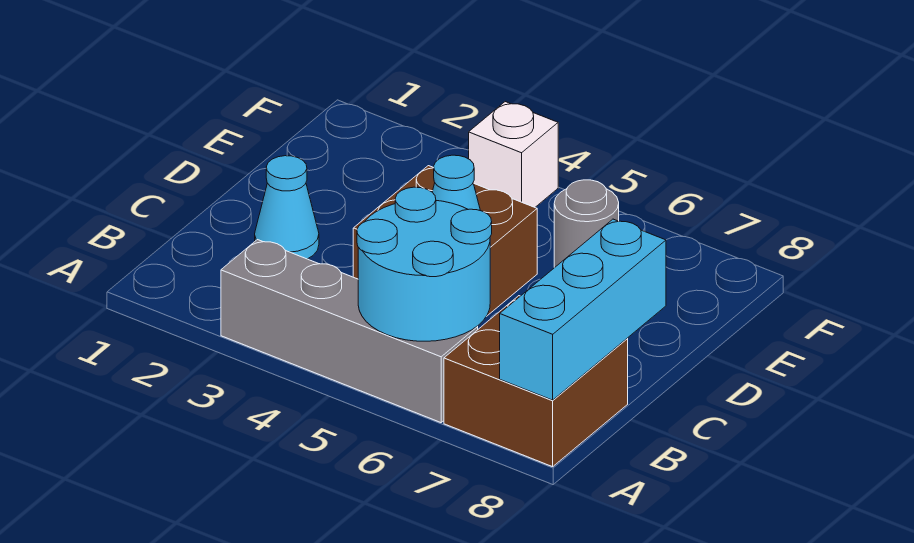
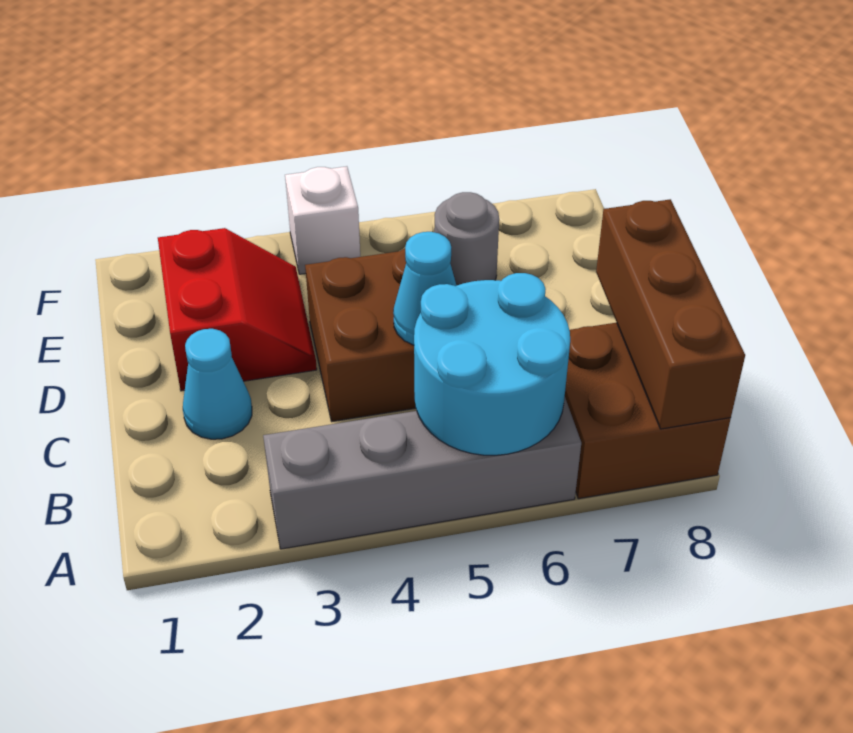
cyan brick A8:C8 level 2 -> brown brick A8:C8 level 2
none -> red slope D2:E3 level 1 top 2

